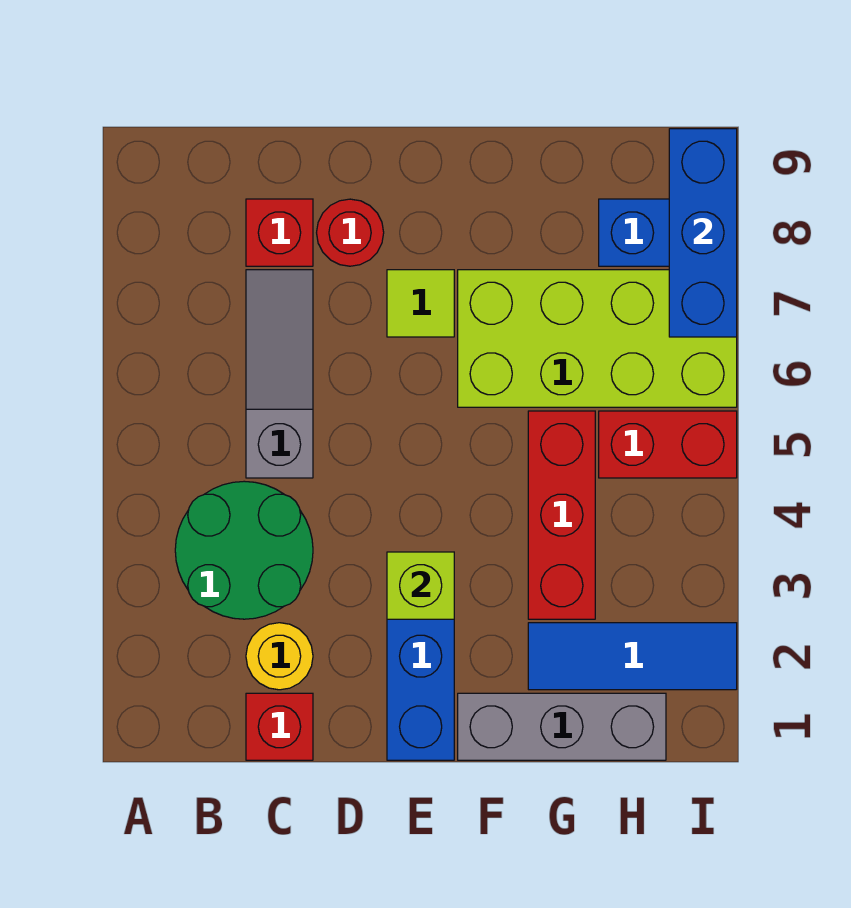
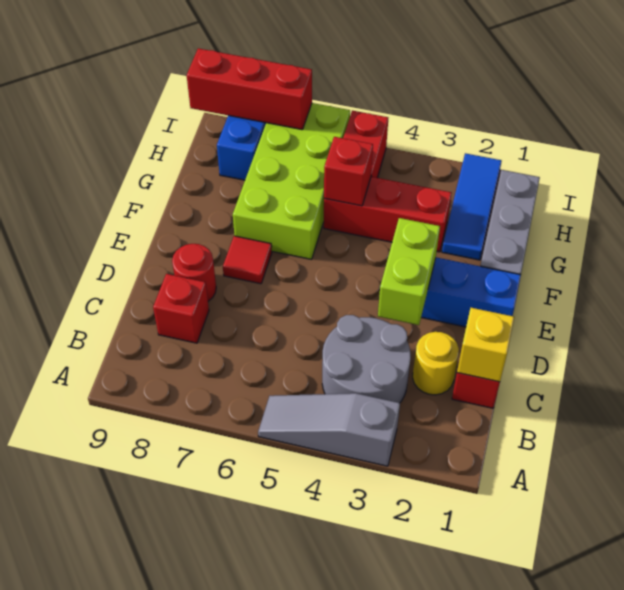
green round brick B3:C4 level 1 -> grey round brick B3:C4 level 1
none -> yellow brick C1 level 2
grey slope C5:C7 level 1 top 5 -> grey slope A3:A5 level 1 top 3
lime brick E3 level 2 -> lime brick D3:E3 level 2
lime tile E7 level 1 -> red tile E7 level 1
none -> red brick G5 level 2
blue brick I7:I9 level 2 -> red brick I7:I9 level 2

